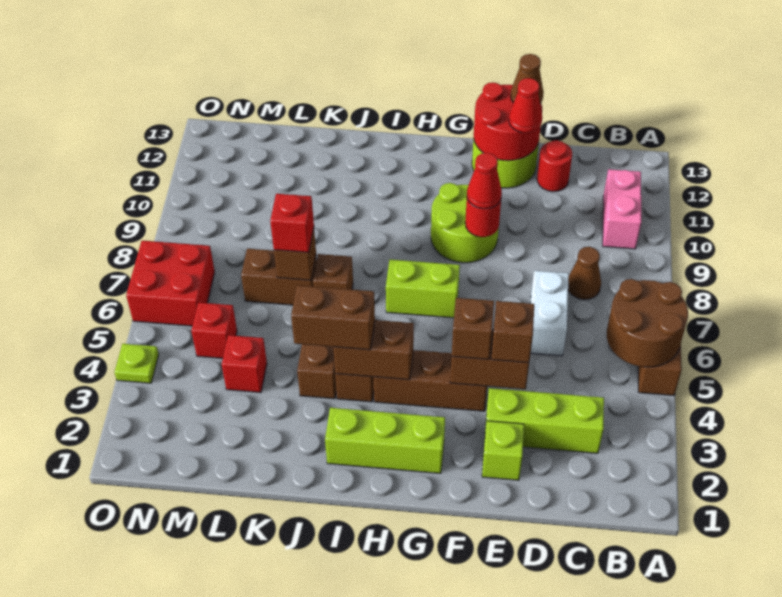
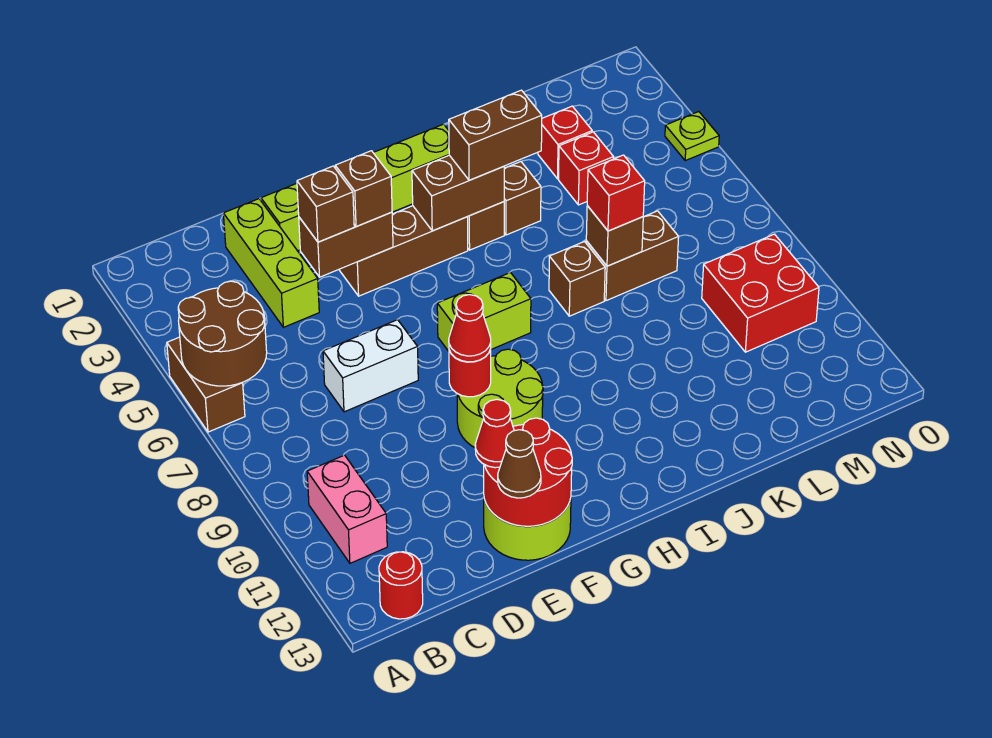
lime brick C3:E3 level 1 -> lime brick D2:D4 level 1
brown cone C8 level 1 -> none
white brick D6:D7 level 1 -> white brick D7:E7 level 1
red round brick D12 level 1 -> red round brick B13 level 1
red brick M5 level 1 -> red brick L3 level 1
red brick N6:O7 level 1 -> red brick M9:N10 level 1

